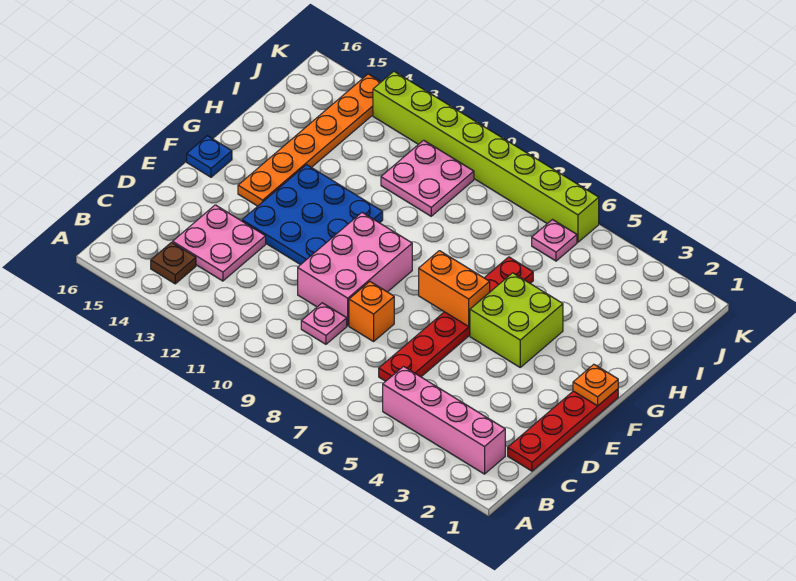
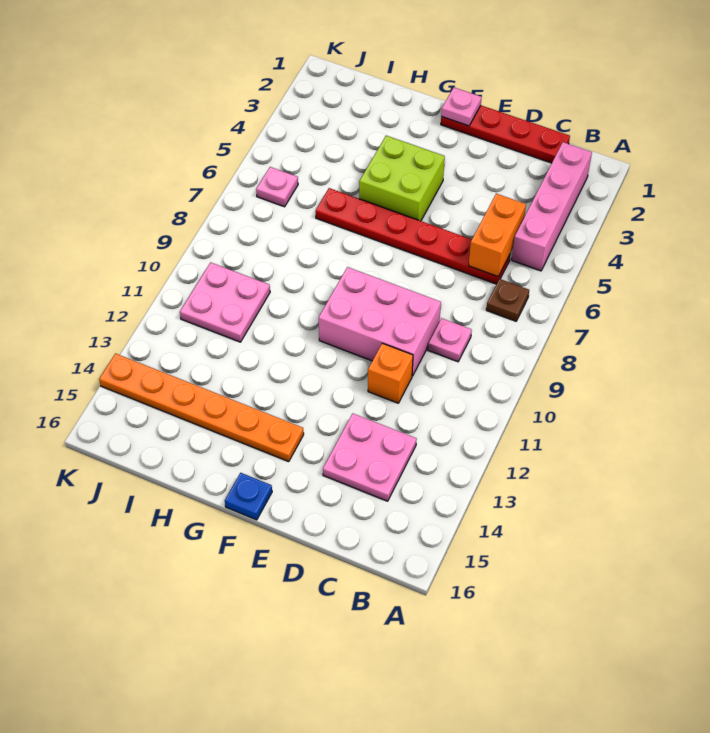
brown plate B14 level 1 -> brown plate B7 level 1
orange brick D8 level 1 -> orange brick D11 level 1
blue plate E11:G13 level 1 -> none
orange plate F1 level 2 -> pink plate F1 level 2
orange brick F6:F7 level 2 -> orange brick C5:C6 level 2
lime brick K6:K13 level 1 -> none

